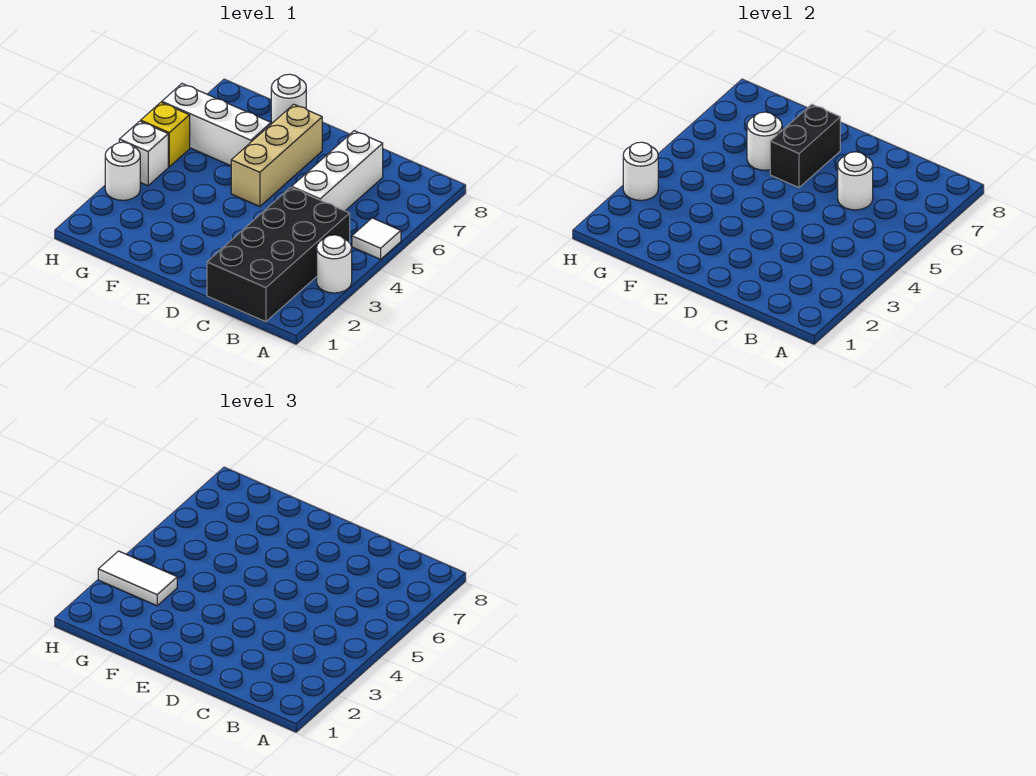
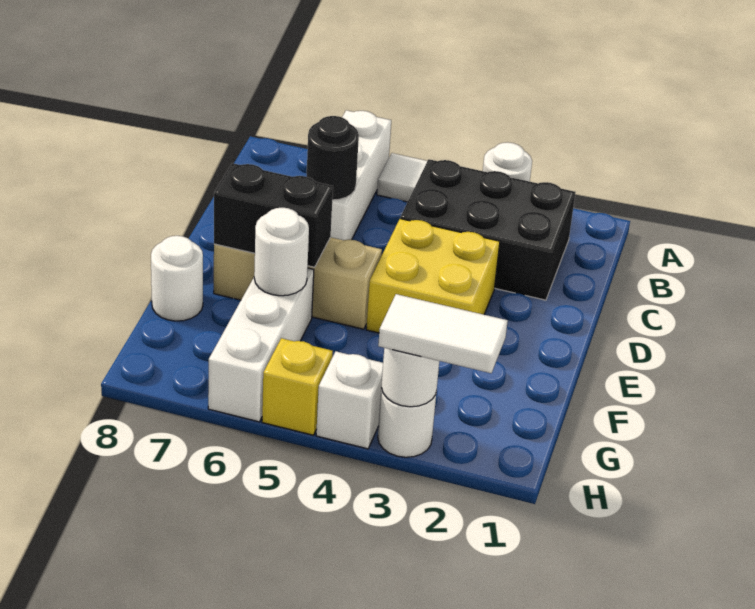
black brick B1:C4 level 1 -> black brick B2:C4 level 1
white brick C5:C7 level 1 -> white brick A6:C6 level 1
white round brick C6 level 2 -> black round brick C6 level 2
none -> yellow brick D3:E4 level 1
white tile G3:H3 level 3 -> white tile H2:H3 level 3

